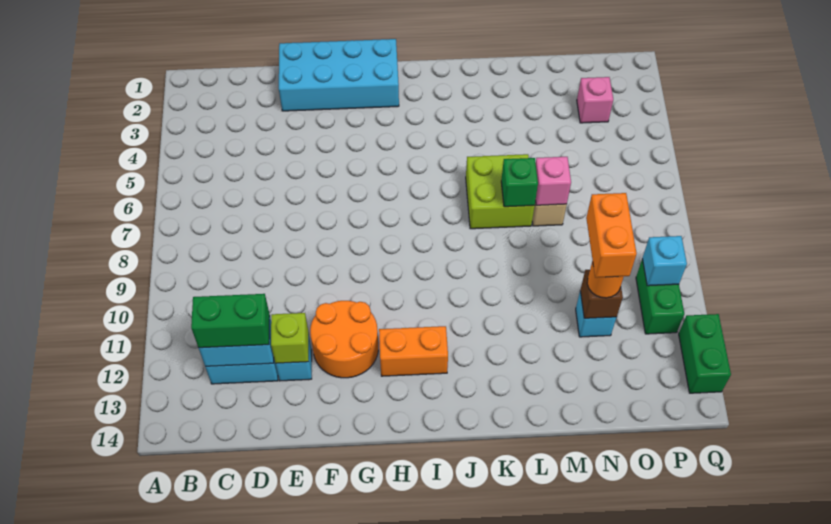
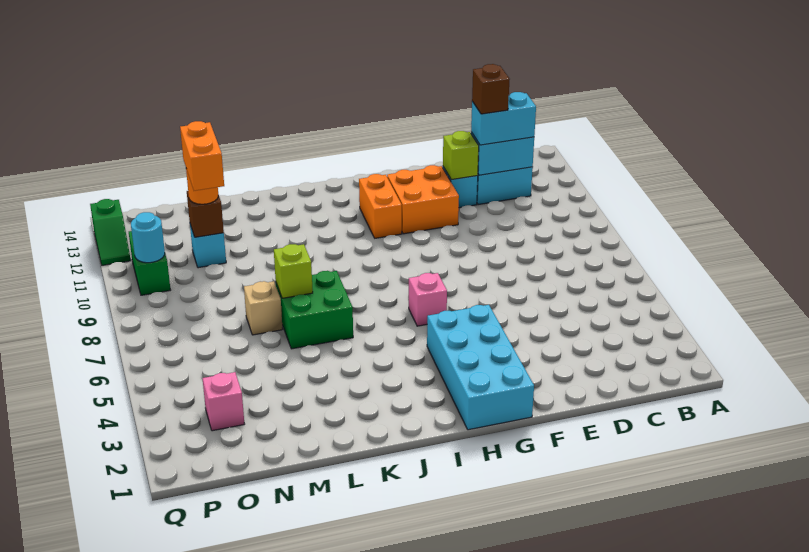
green brick C12:D12 level 3 -> cyan brick C12:D12 level 3
none -> brown brick D12 level 4
cyan brick E1:H2 level 1 -> cyan brick G1:H4 level 1
orange round brick F11:G12 level 1 -> orange brick F11:G12 level 1
orange brick H12:I12 level 1 -> orange brick H11:H12 level 1
lime brick K6:L7 level 1 -> green brick K6:L7 level 1
green brick L7 level 2 -> lime brick L7 level 2
pink brick M7 level 2 -> pink brick H6 level 1
cyan brick P10 level 2 -> cyan round brick P10 level 2
green brick Q12:Q13 level 1 -> green slope Q12:Q13 level 1 top 13

